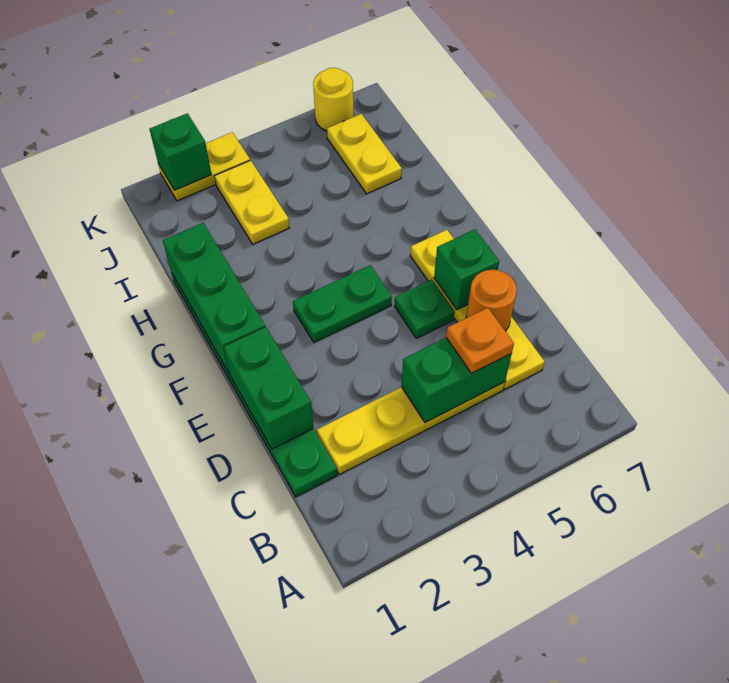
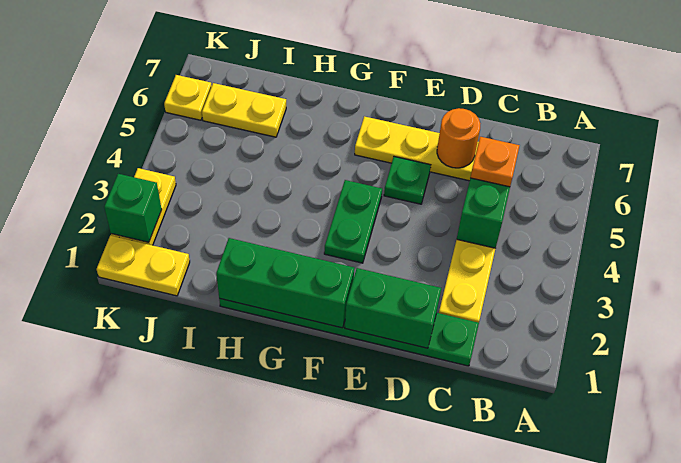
green brick E6 level 2 -> none
yellow plate I3:J3 level 1 -> yellow plate J1:K1 level 1
yellow round brick K6 level 1 -> yellow plate K6 level 1

